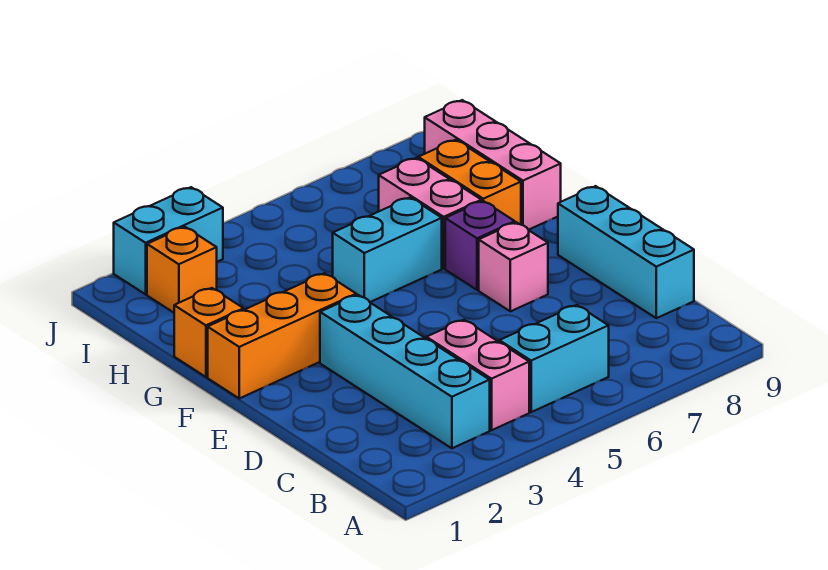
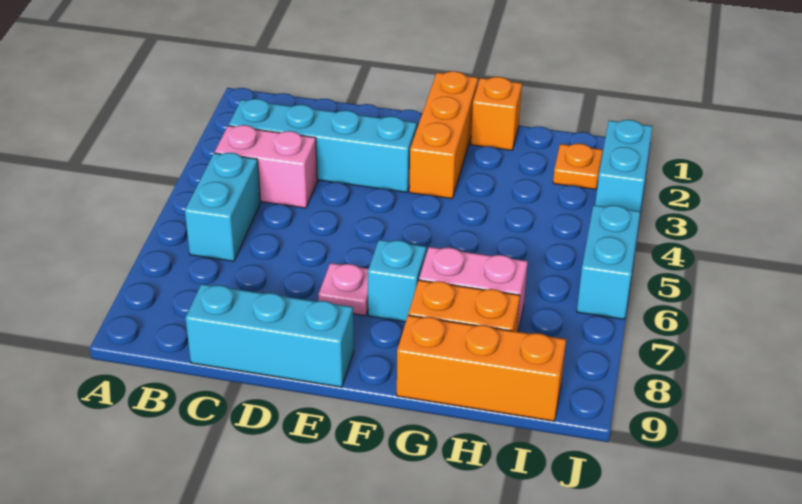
pink brick E7 level 1 -> pink plate E7 level 1
purple brick F7 level 1 -> cyan brick F7 level 1
cyan brick G5:G6 level 1 -> cyan brick J5:J6 level 1
pink brick G9:I9 level 1 -> orange brick G9:I9 level 1
orange brick I2 level 1 -> orange plate I2 level 1

